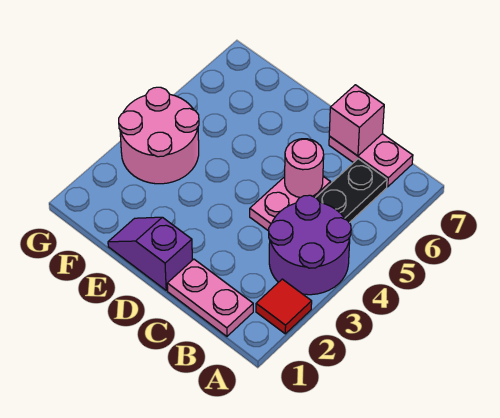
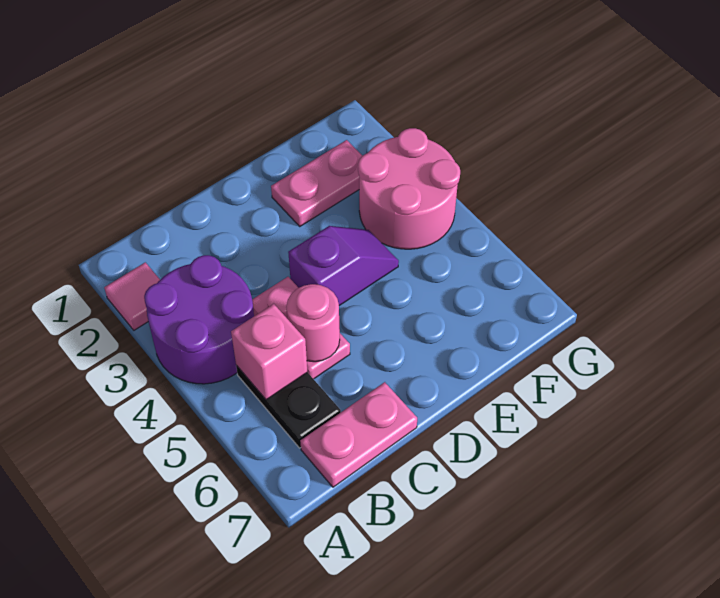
red tile A2 level 1 -> pink tile A2 level 1
pink plate B1:C1 level 1 -> pink plate E2:F2 level 1
pink brick C7 level 2 -> pink brick B5 level 2
purple slope D1:E1 level 1 top D -> purple slope D4:E4 level 1 top D

